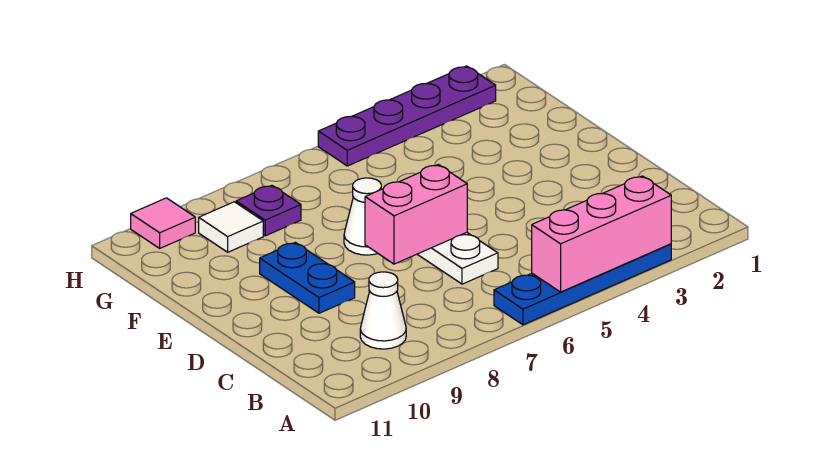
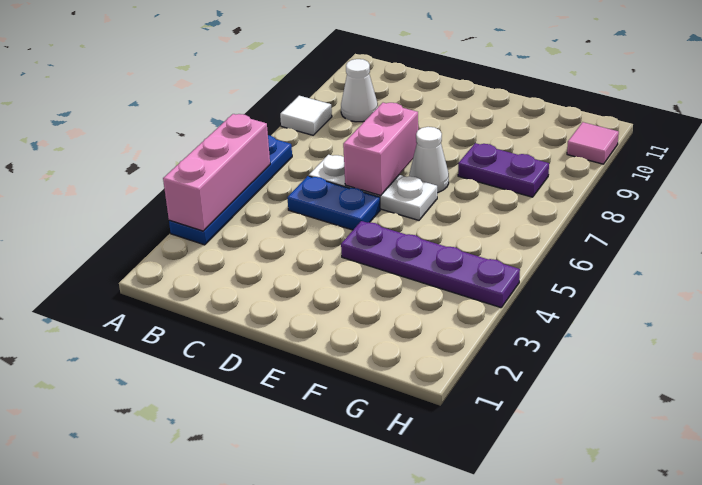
blue plate D9:E9 level 1 -> blue plate C5:D5 level 1
purple plate G8 level 1 -> purple plate F8:G8 level 1
white tile G9 level 1 -> white tile A8 level 1
purple plate H2:H5 level 1 -> purple plate E4:H4 level 1

